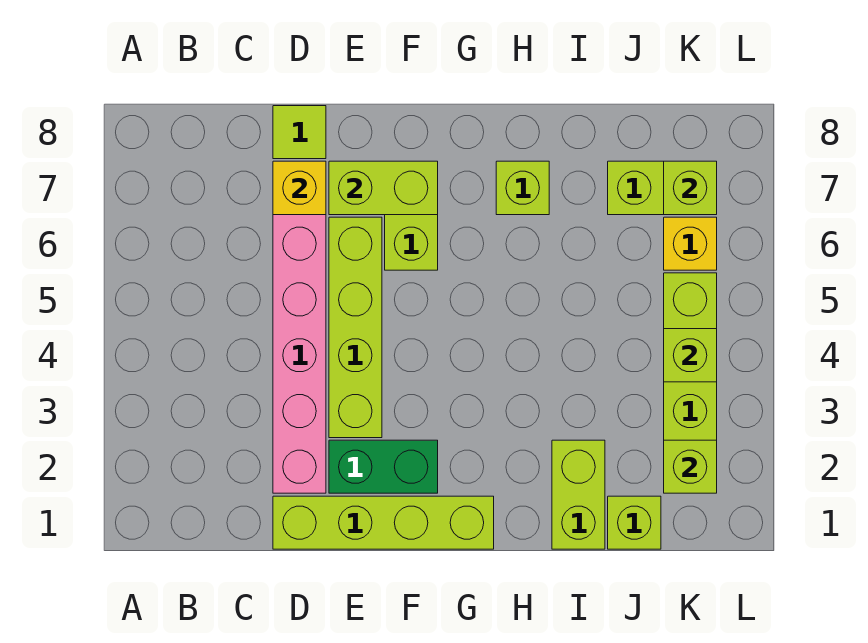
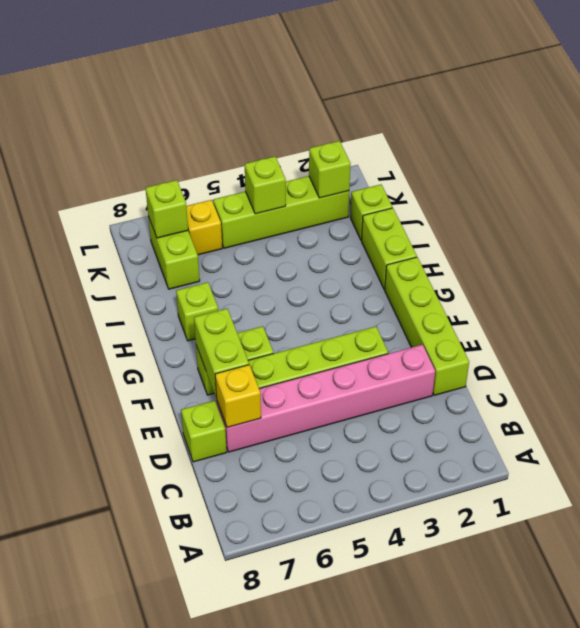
lime tile D8 level 1 -> lime brick D8 level 1
green brick E2:F2 level 1 -> none
lime brick I1:I2 level 1 -> lime brick H1:I1 level 1

